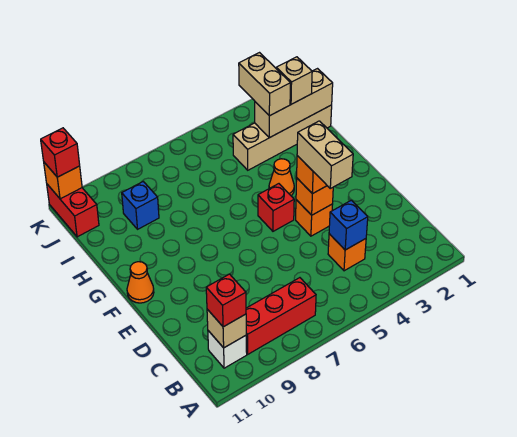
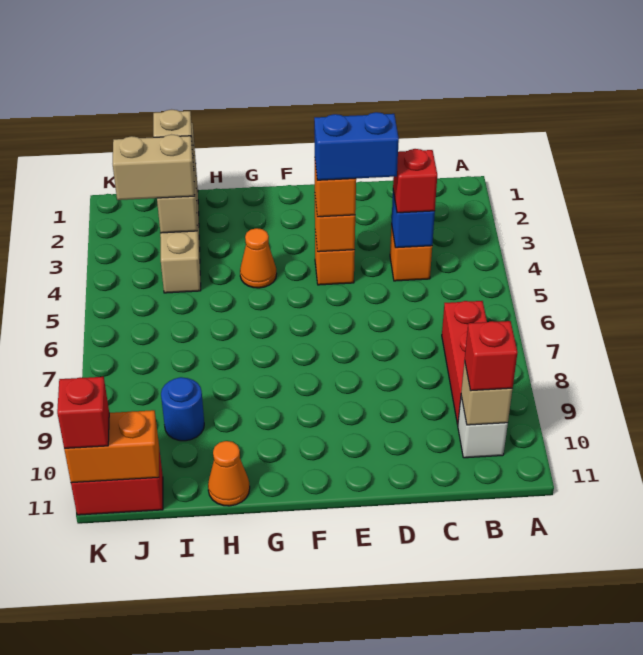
tan brick D4:E4 level 4 -> blue brick D4:E4 level 4
red brick F5 level 1 -> red brick C4 level 3
orange cone F11 level 1 -> orange cone H11 level 1
blue brick I9 level 1 -> blue round brick I9 level 1
orange brick K11 level 2 -> orange brick J11:K11 level 2

